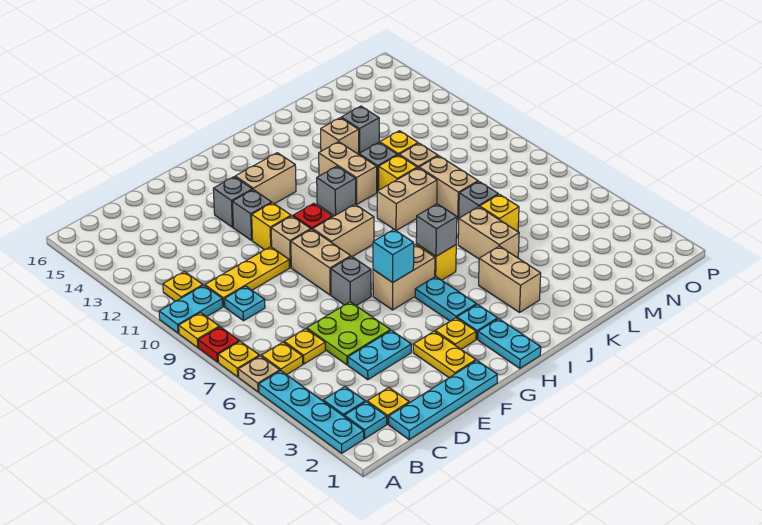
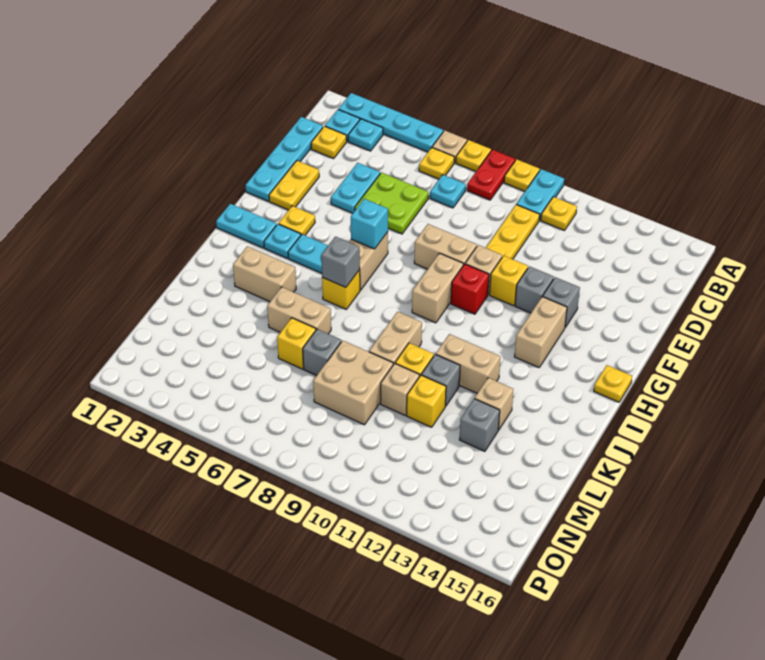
red plate A8 level 1 -> red plate A8:B8 level 1
yellow plate C6 level 1 -> yellow plate H16 level 1
cyan plate C9 level 1 -> cyan plate C7 level 1
yellow plate F2:F3 level 1 -> yellow plate E2:F2 level 1
grey brick F7 level 1 -> none
grey brick I11 level 1 -> none
tan brick L8:L9 level 1 -> tan brick L8:M9 level 1

